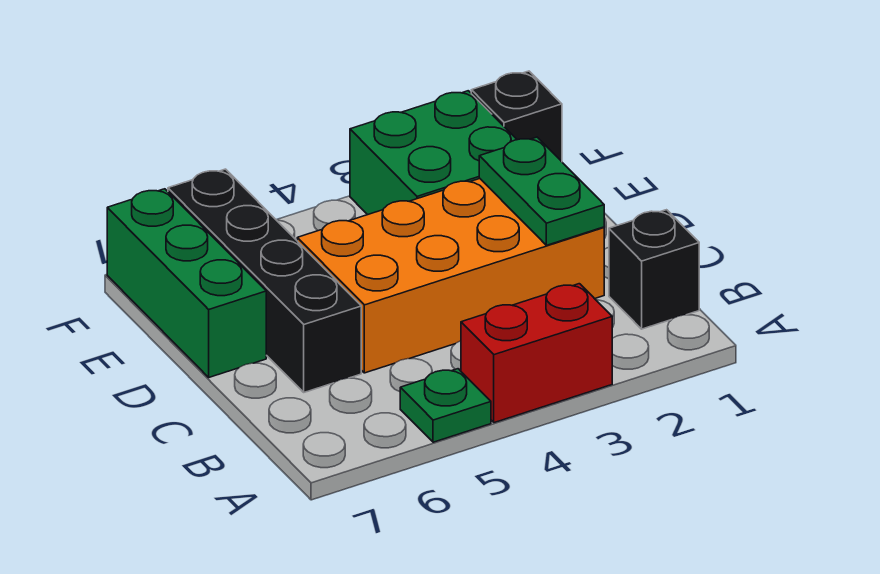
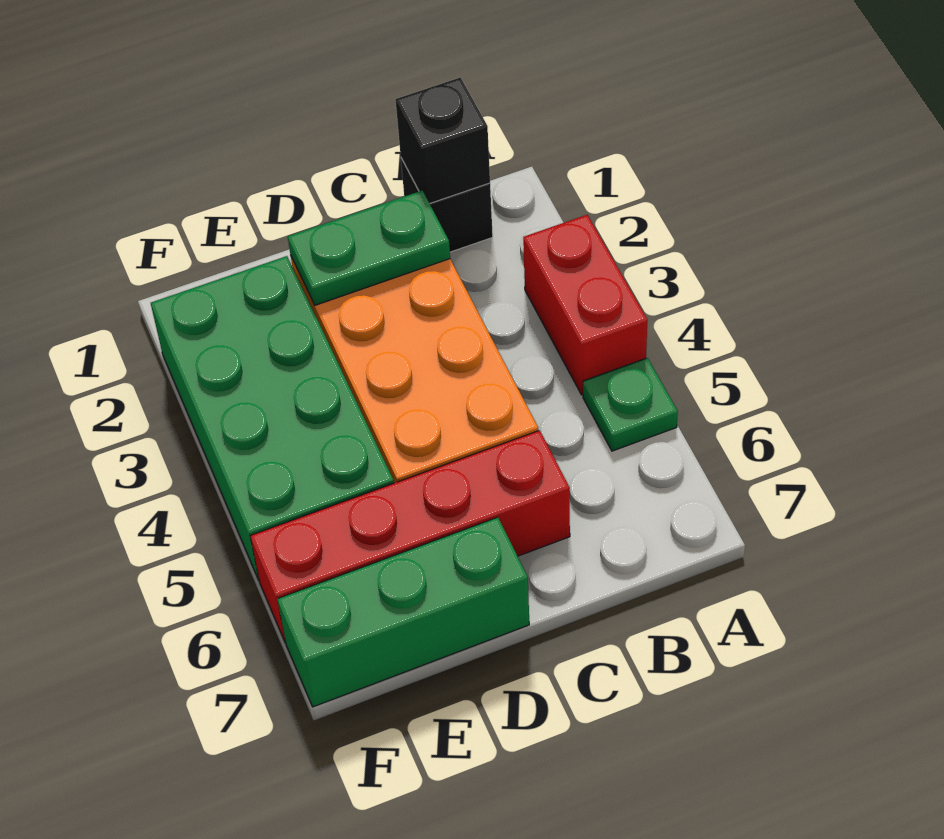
black brick C6:F6 level 1 -> red brick C6:F6 level 1
green brick E2:F3 level 1 -> green brick E2:F5 level 1
black brick F1 level 1 -> black brick B1 level 2

